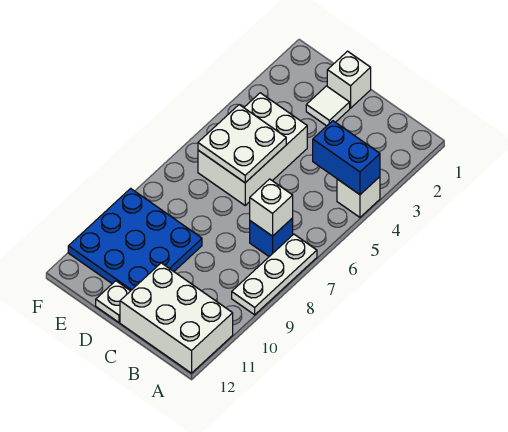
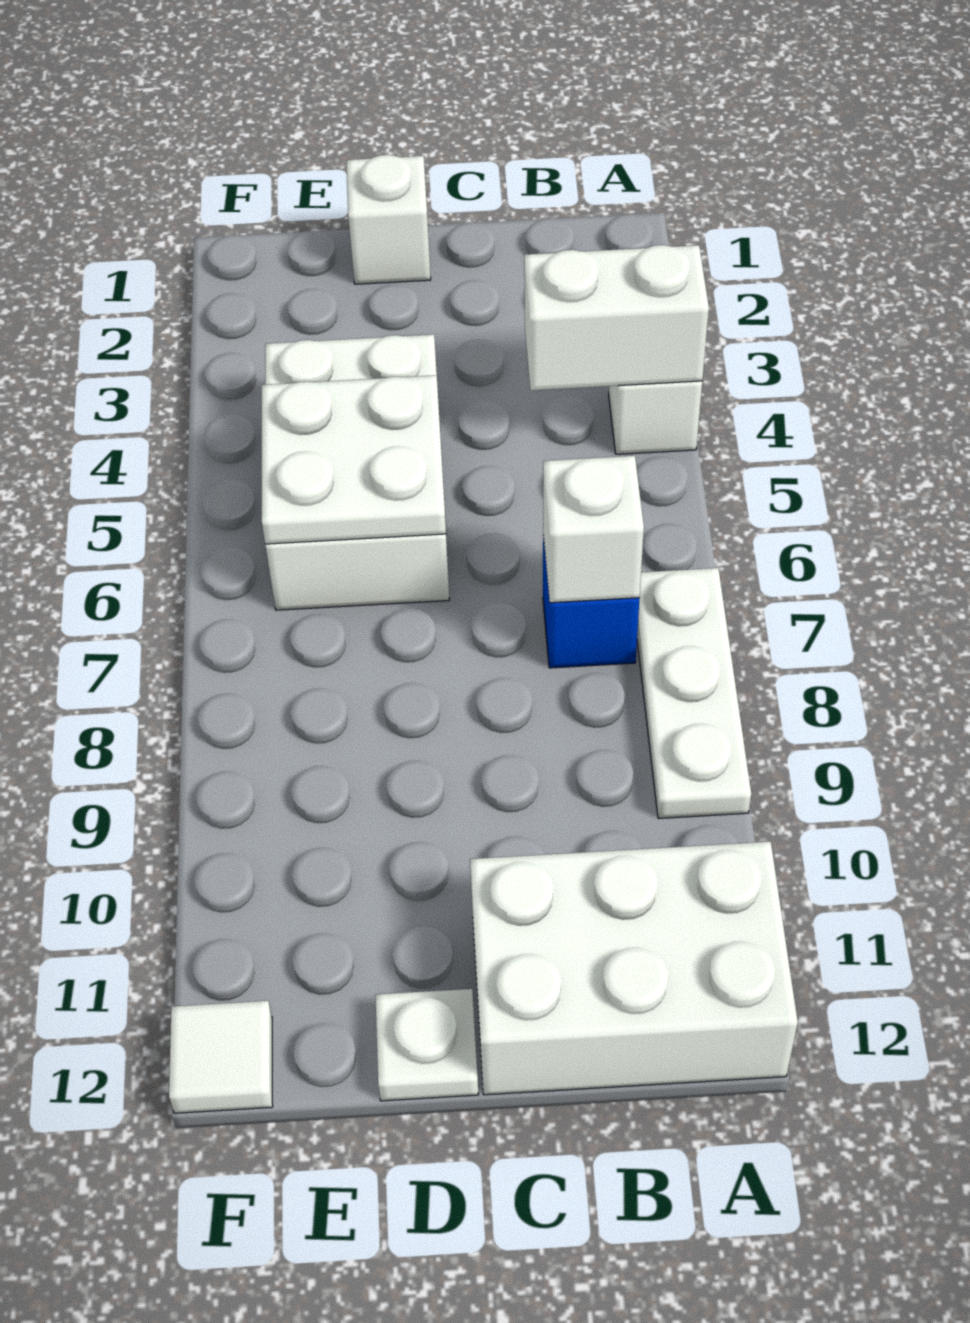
blue brick A4:B4 level 2 -> white brick A4:B4 level 2
white tile D2 level 1 -> white tile F12 level 1
blue plate D9:F11 level 1 -> none

